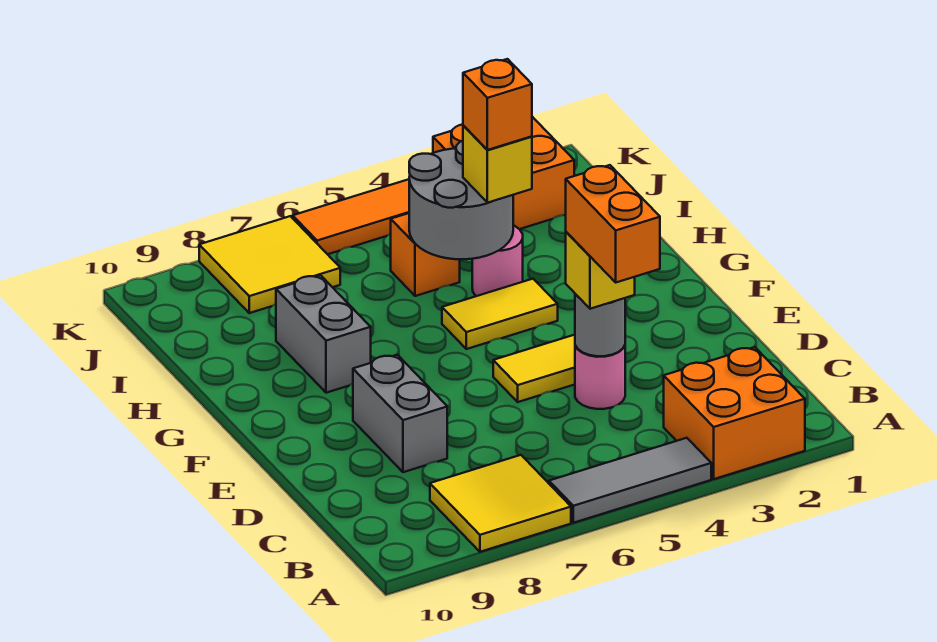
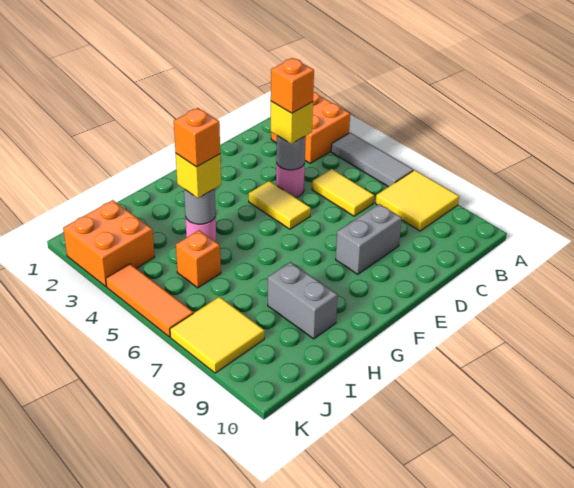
orange brick C4:D4 level 4 -> orange brick D4 level 4
yellow tile G4:G5 level 1 -> yellow tile C5:C6 level 1
grey brick G8:H8 level 1 -> grey brick H8:H9 level 1
grey round brick H4:I5 level 2 -> grey round brick H4 level 2

